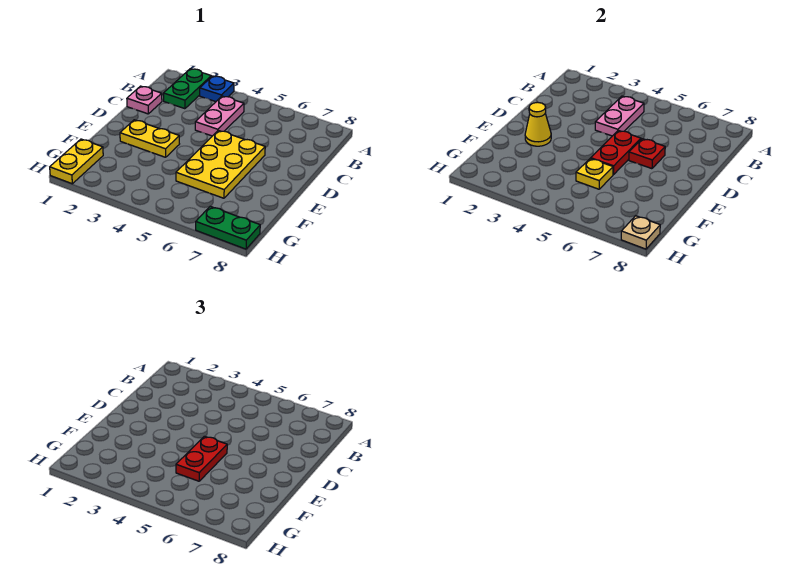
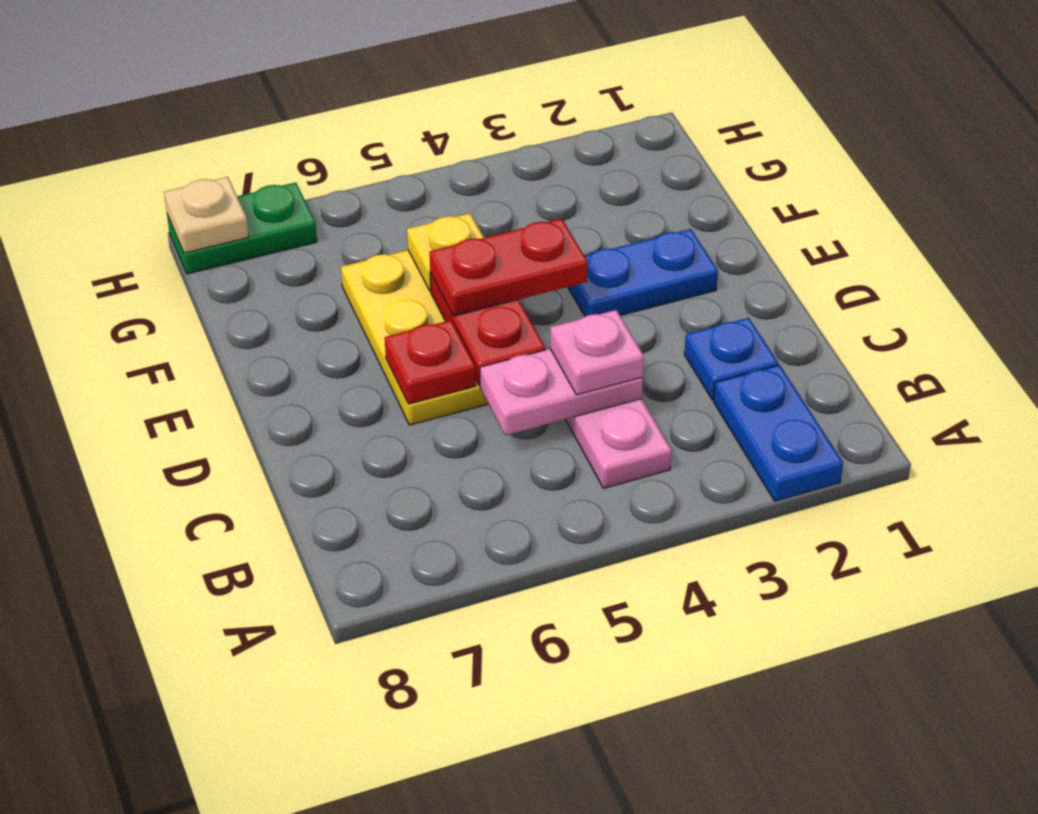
green plate A2:B2 level 1 -> blue plate A2:B2 level 1
blue plate A3 level 1 -> blue plate C2 level 1
pink plate B4:C4 level 2 -> pink plate C4:C5 level 2
pink plate C1 level 1 -> pink plate C4 level 3
yellow plate E2:E3 level 1 -> blue plate E2:E3 level 1
yellow cone E2 level 2 -> none
red plate E5:F5 level 3 -> red plate E4:E5 level 3
yellow plate G1:H1 level 1 -> none

